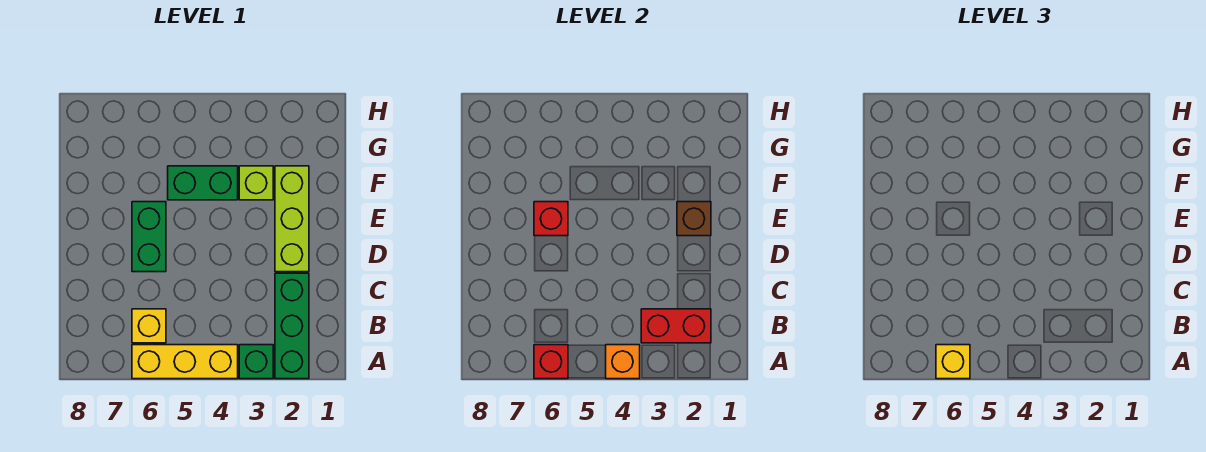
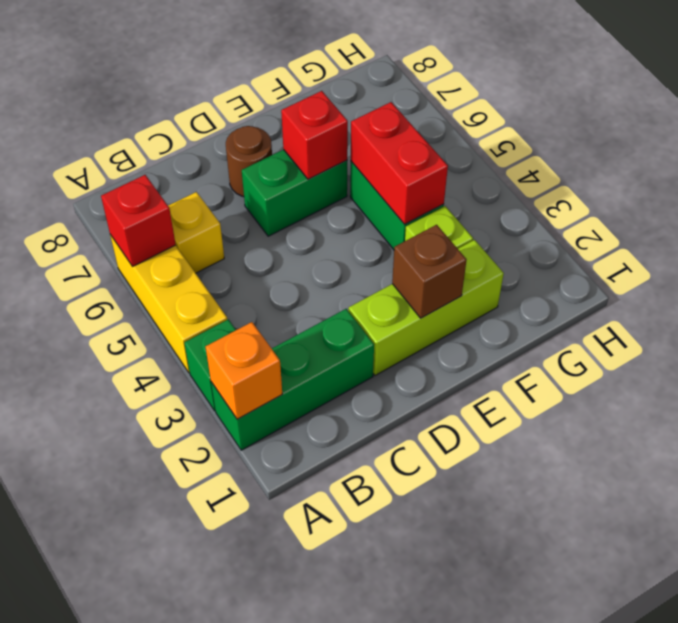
orange brick A4 level 2 -> orange brick A2 level 2
yellow brick A6 level 3 -> none
red brick B2:B3 level 2 -> red brick F4:F5 level 2
none -> brown round brick D7 level 1

